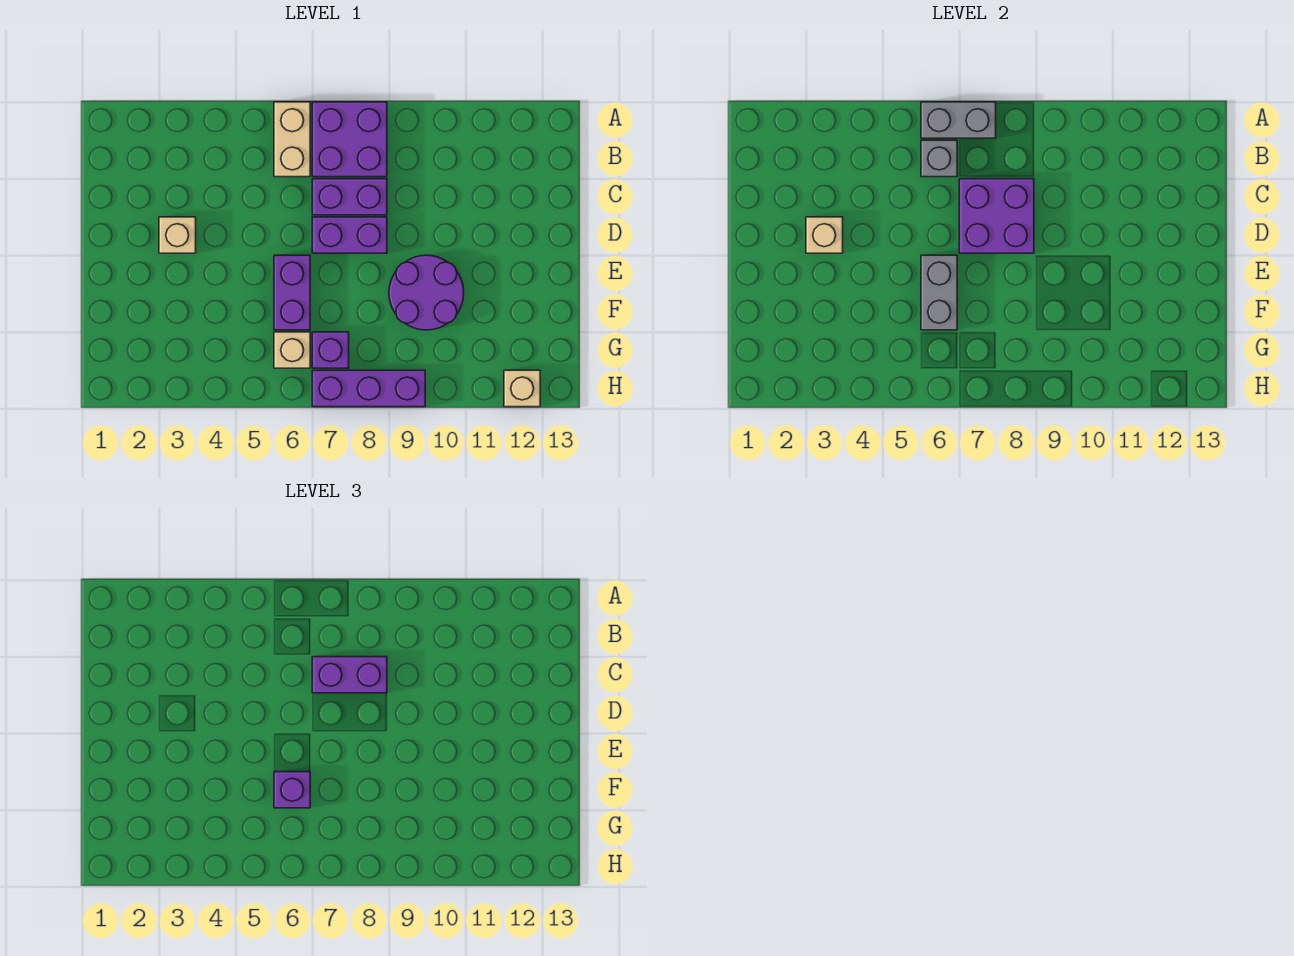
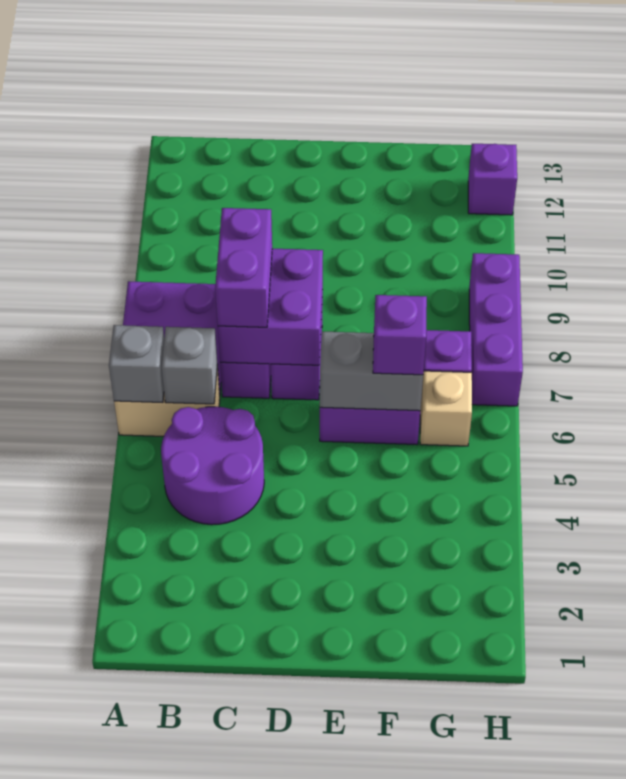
grey brick A6:A7 level 2 -> grey brick A6 level 2
tan brick D3 level 1 -> none
tan brick D3 level 2 -> none
purple round brick E9:F10 level 1 -> purple round brick B4:C5 level 1
tan brick H12 level 1 -> purple brick H12 level 1

